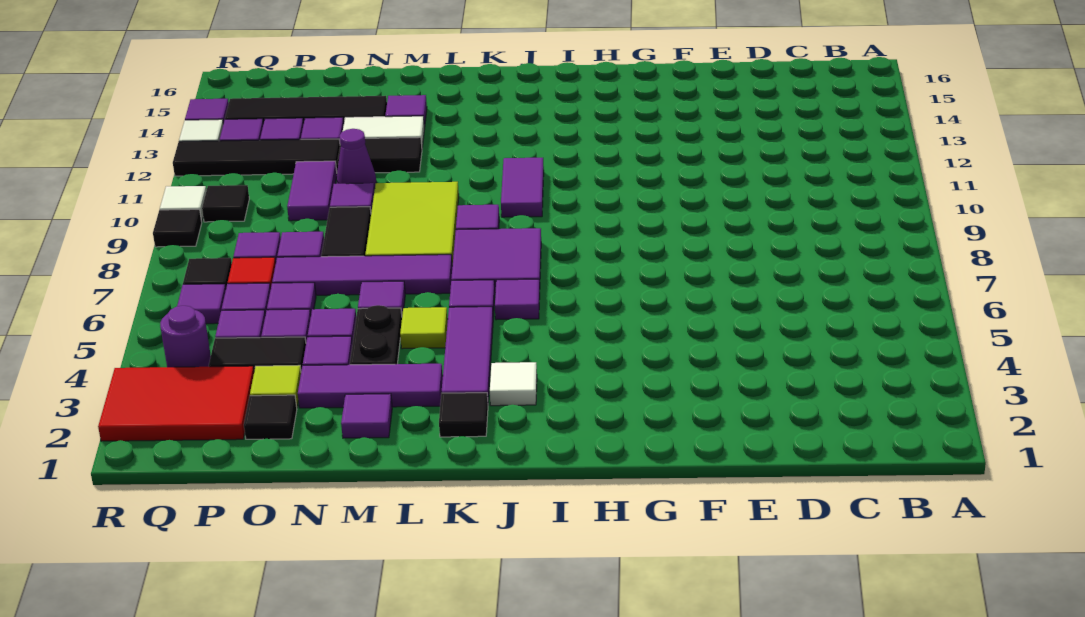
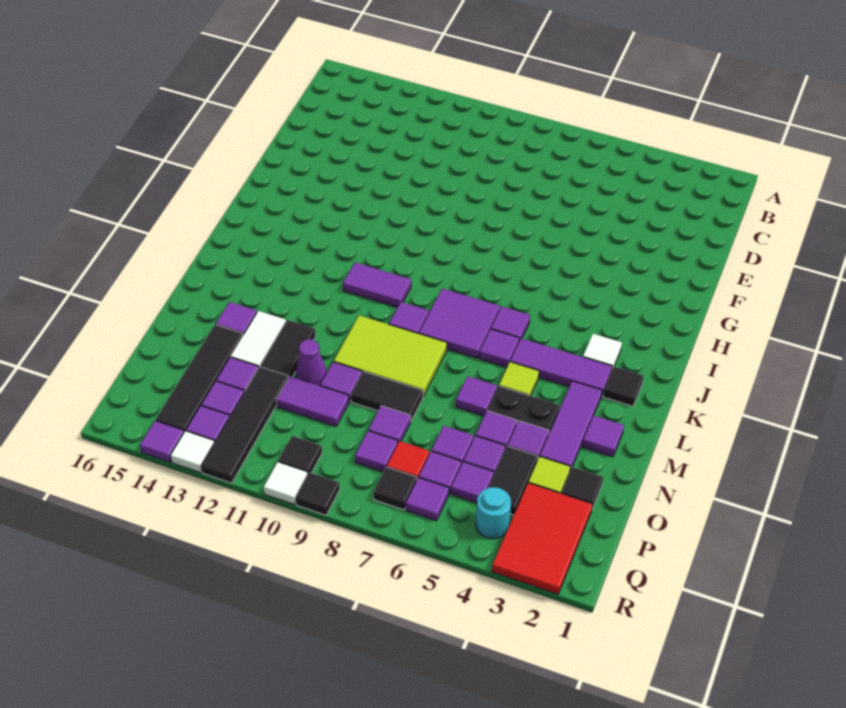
purple tile L7:O7 level 1 -> none
purple round brick Q4 level 1 -> cyan round brick Q4 level 1

